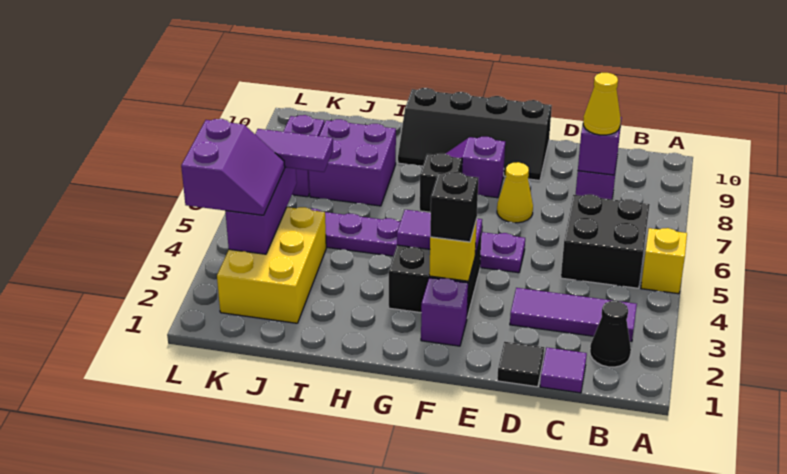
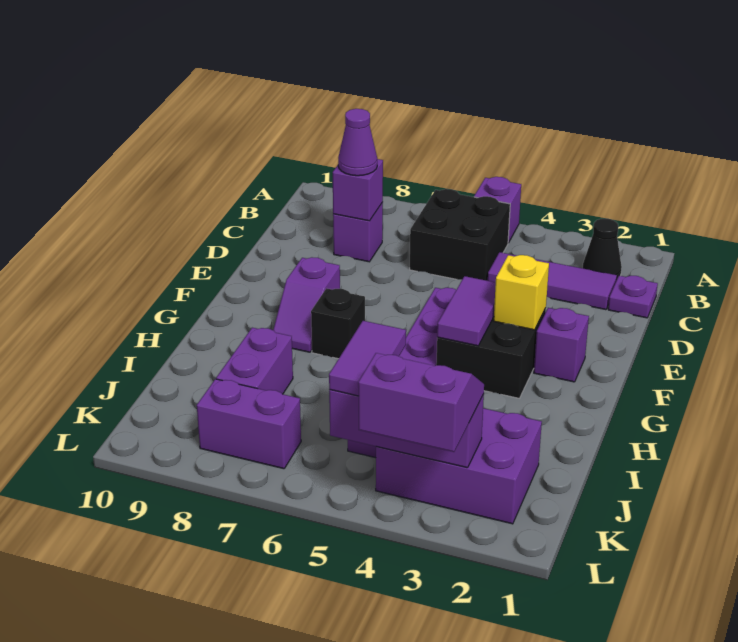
yellow brick A5 level 1 -> purple brick A5 level 1
purple tile B3:D3 level 1 -> purple tile C2:C4 level 1
purple tile C1 level 1 -> purple plate C1 level 1
yellow cone C8 level 3 -> purple cone C8 level 3
black tile D1 level 1 -> none
yellow cone E7 level 1 -> none
black slope E9:H10 level 1 top 10 -> none
black brick F3 level 3 -> none
purple brick I7:J8 level 1 -> purple brick I8:J8 level 1
yellow brick J2:K4 level 1 -> purple brick J2:K4 level 1

